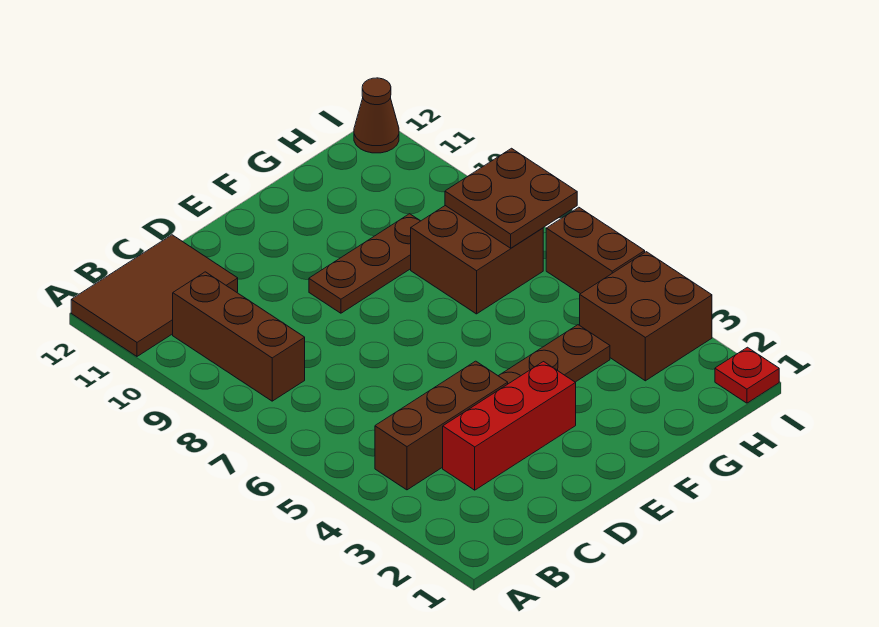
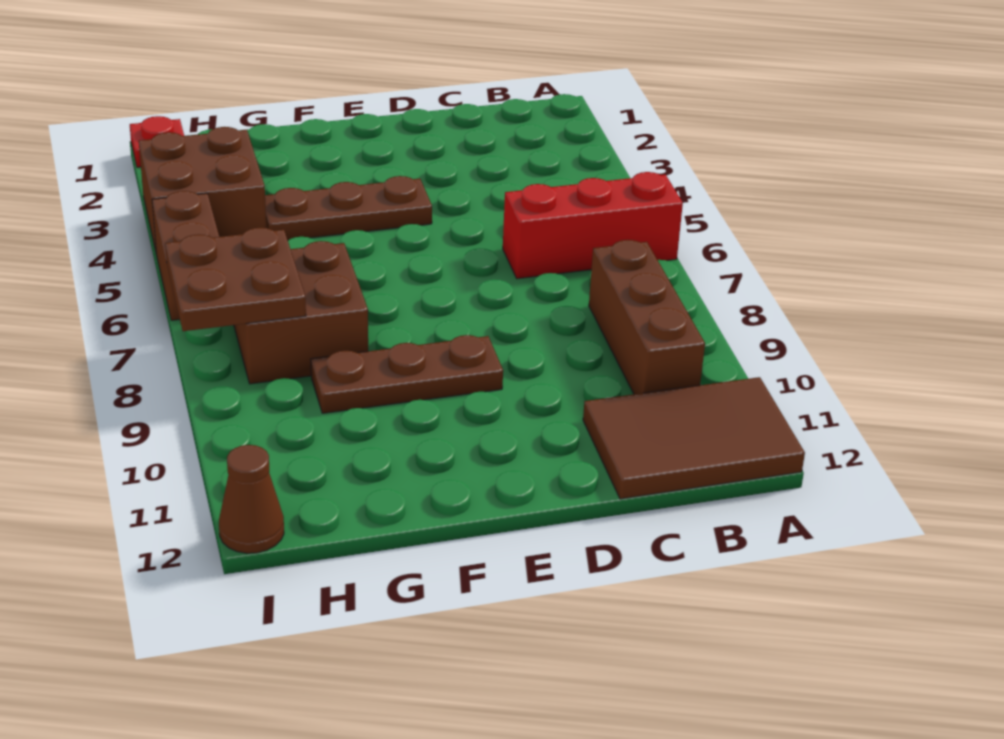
brown brick B4:D4 level 1 -> none
red brick C3:E3 level 1 -> red brick A6:C6 level 1

